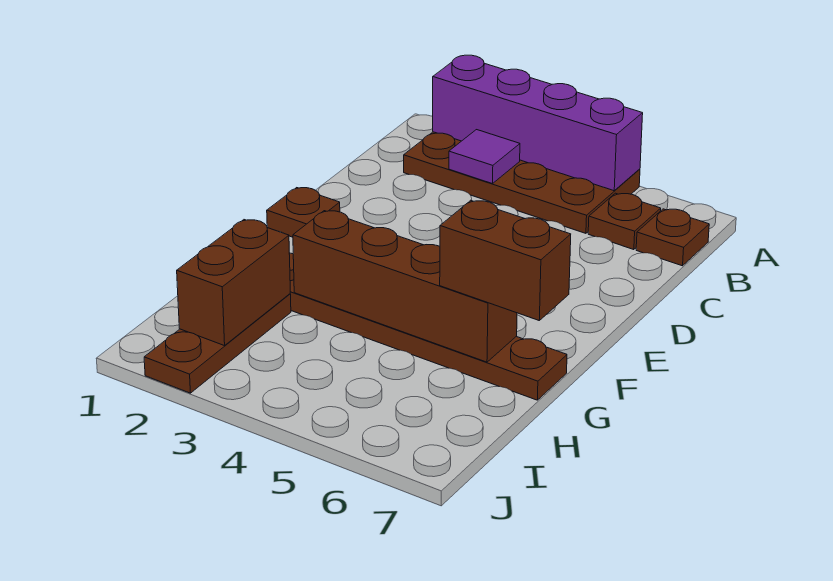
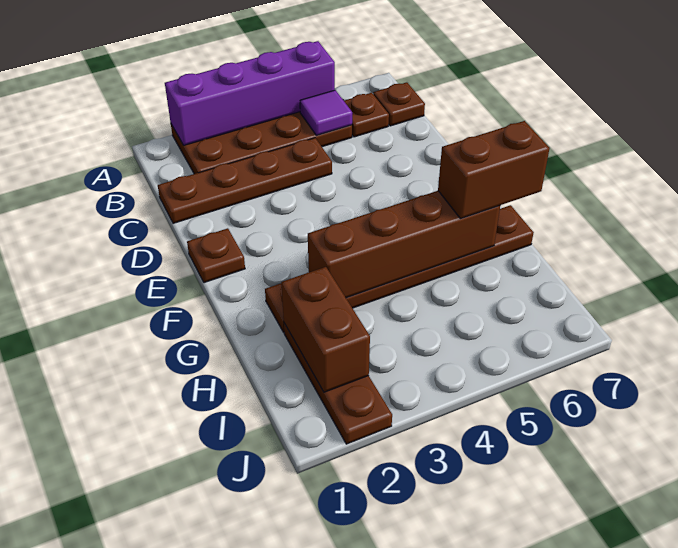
purple tile B3 level 2 -> purple tile B5 level 2
none -> brown plate C1:C4 level 1

